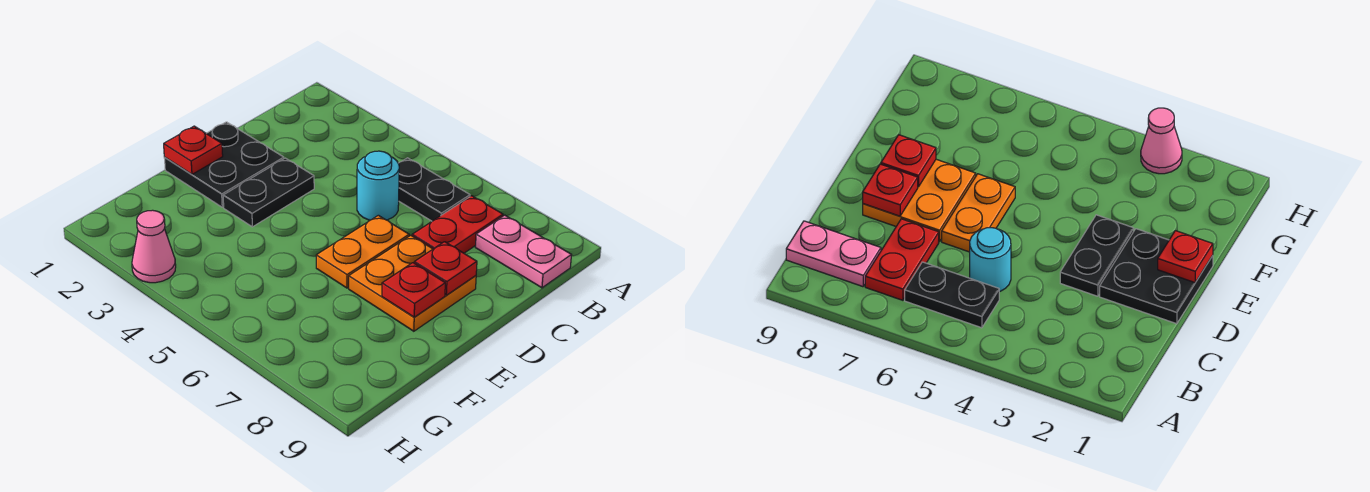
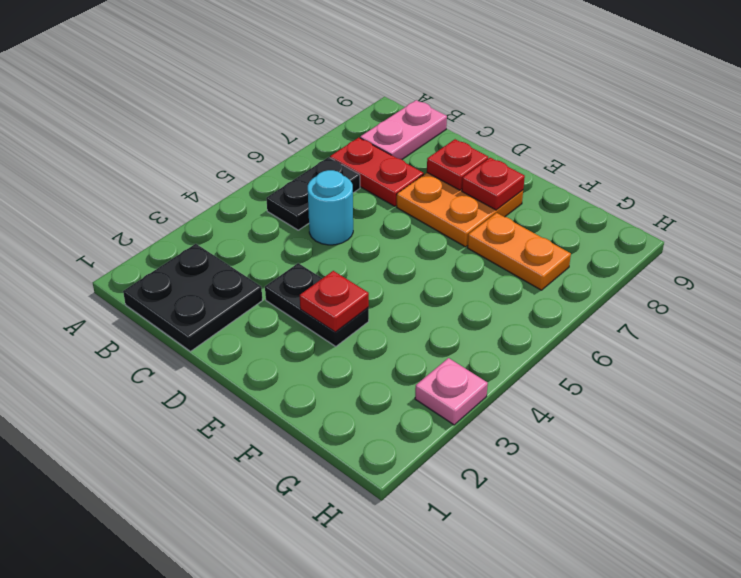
black plate D1:E2 level 1 -> black plate B1:C2 level 1
orange plate D6:E6 level 1 -> orange plate F7:G7 level 1
red plate E1 level 2 -> red plate E3 level 2
pink cone H3 level 1 -> pink plate H3 level 1

